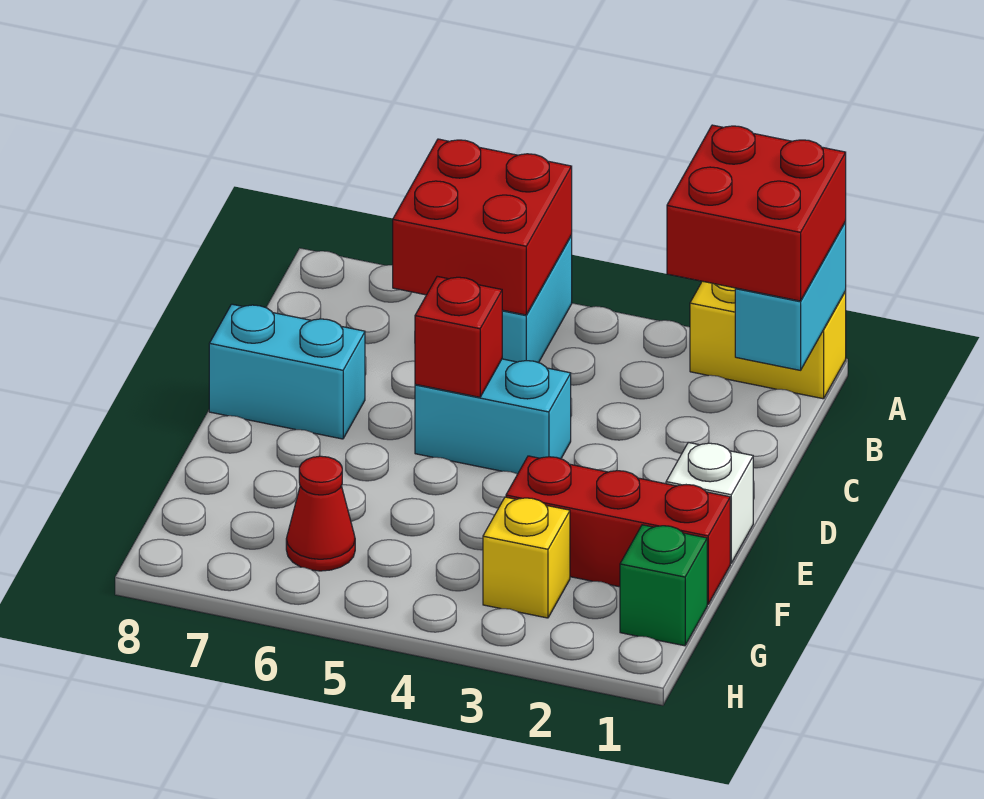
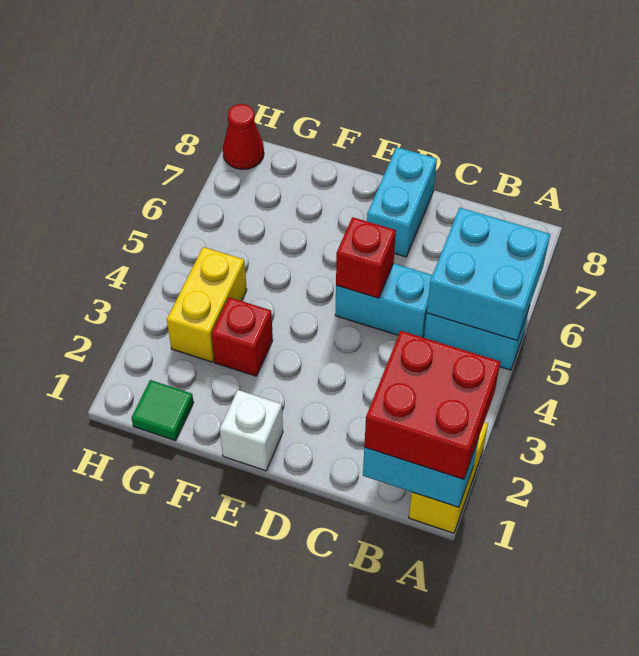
red brick A5:B6 level 2 -> cyan brick A5:B6 level 2
cyan brick D4:D5 level 1 -> cyan brick C5:D5 level 1
red brick F1:F3 level 1 -> red brick F3 level 1
green brick G1 level 1 -> green tile G1 level 1
yellow brick G3 level 1 -> yellow brick G3:G4 level 1
red cone G6 level 1 -> red cone H8 level 1

